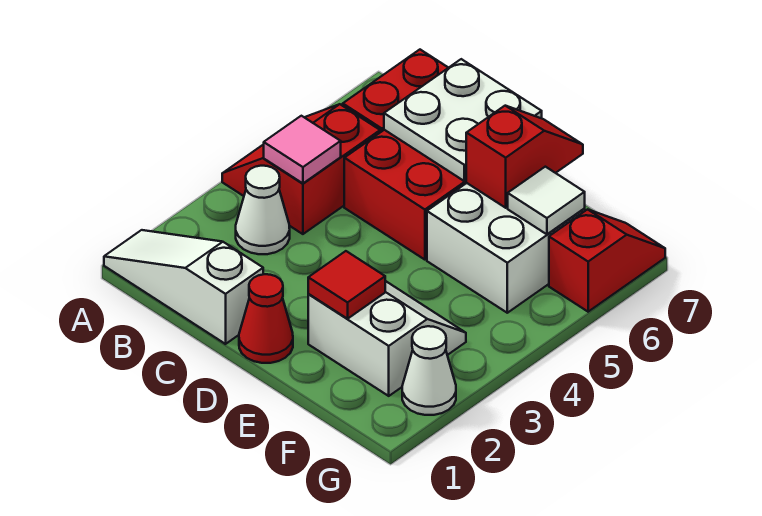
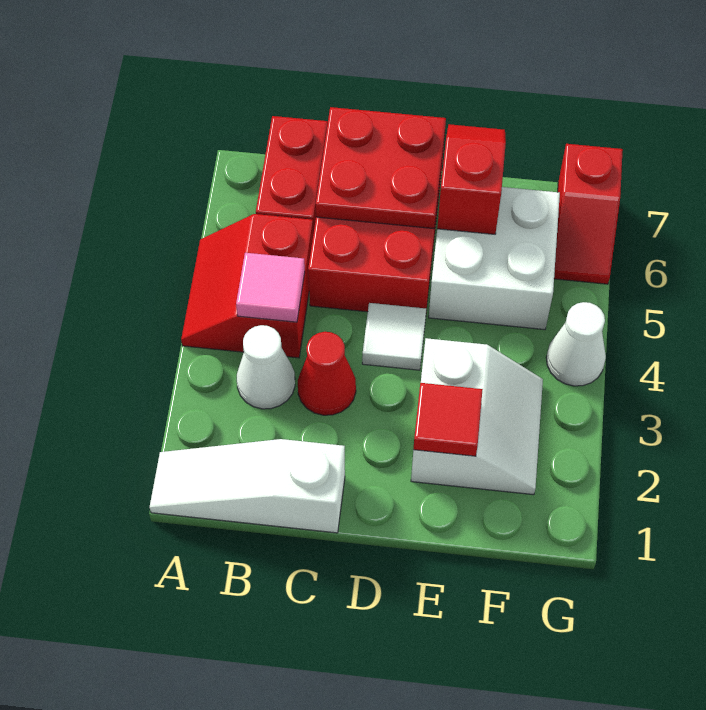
white plate C6:D7 level 2 -> red plate C6:D7 level 2
red cone D1 level 1 -> red cone C3 level 1
white slope E2:F3 level 1 top 2 -> white slope E2:F3 level 1 top E
white tile F6 level 2 -> white tile D4 level 1
white cone G2 level 1 -> white cone G4 level 1
red slope G6:G7 level 1 top 6 -> red slope G6:G7 level 1 top 7

